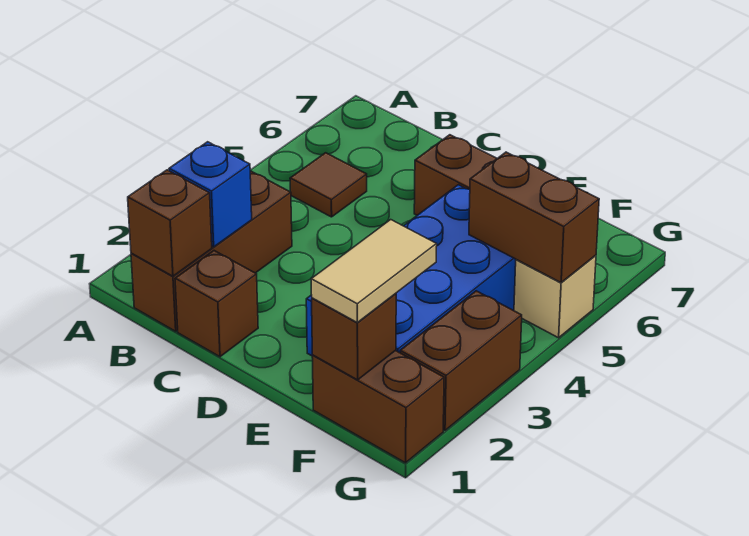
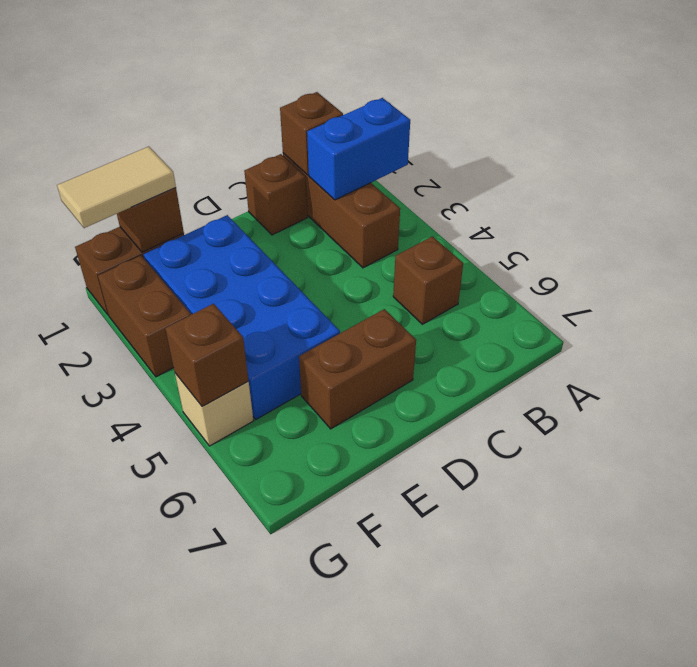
blue brick B2 level 2 -> blue brick A2:B2 level 2
brown tile B5 level 1 -> brown brick B5 level 1
tan tile F1:F2 level 3 -> tan tile F1:G1 level 3
brown brick F5:G5 level 2 -> brown brick G5 level 2

